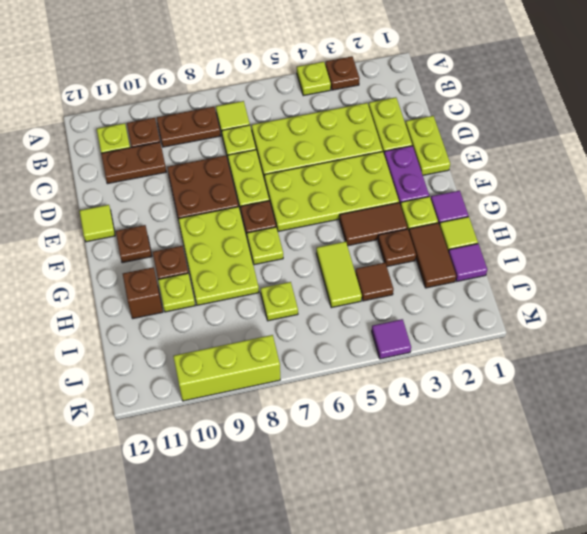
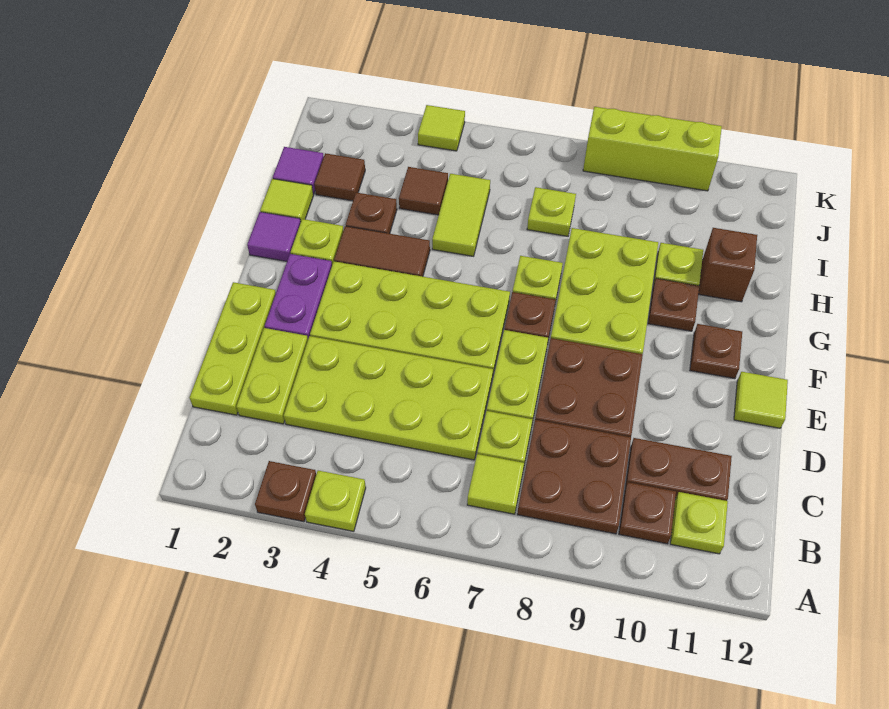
brown plate B8:B9 level 1 -> brown plate B8:C9 level 1
lime plate D1:E1 level 1 -> lime plate C1:E1 level 1
brown tile H2:I2 level 1 -> brown tile I2 level 1
purple tile K4 level 1 -> lime tile K4 level 1

